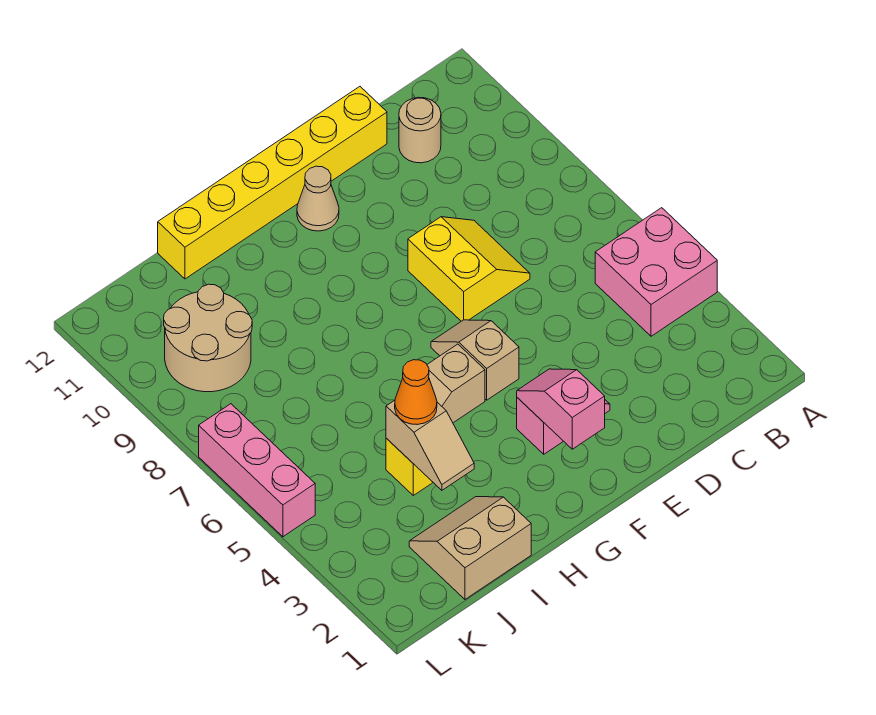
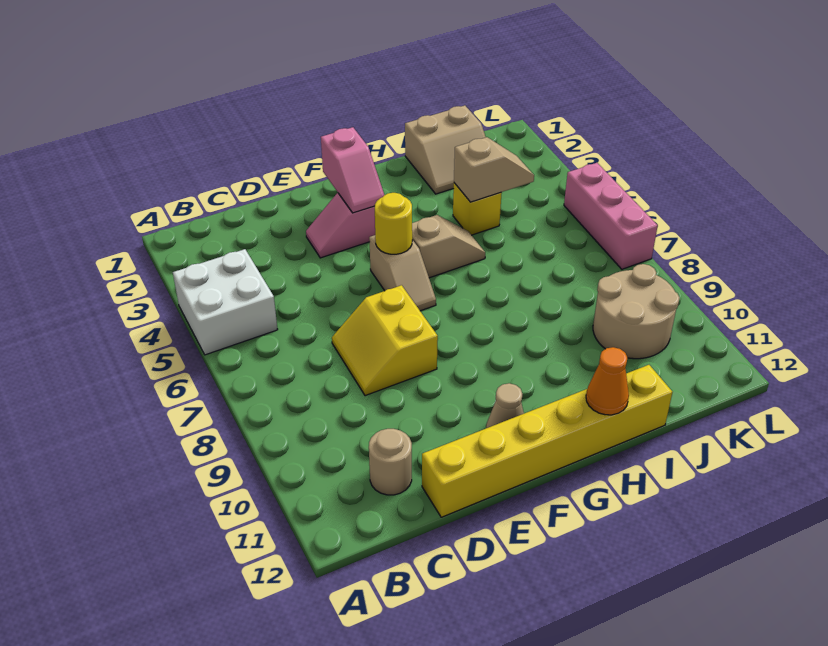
pink brick A4:B5 level 1 -> white brick A4:B5 level 1
none -> yellow round brick F5 level 2
tan slope I3:I4 level 2 top 4 -> tan slope I4:J4 level 2 top I
orange cone I4 level 3 -> orange cone H12 level 2

